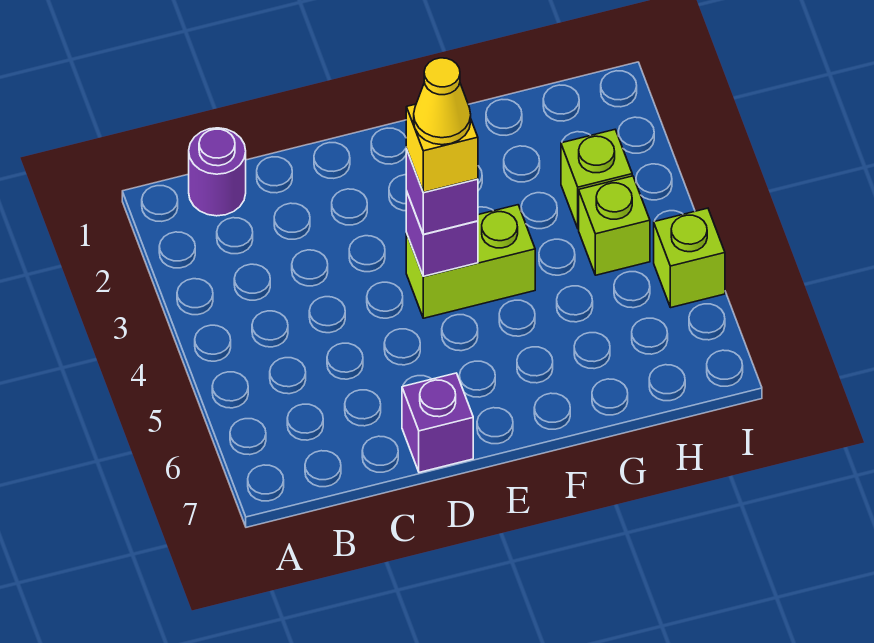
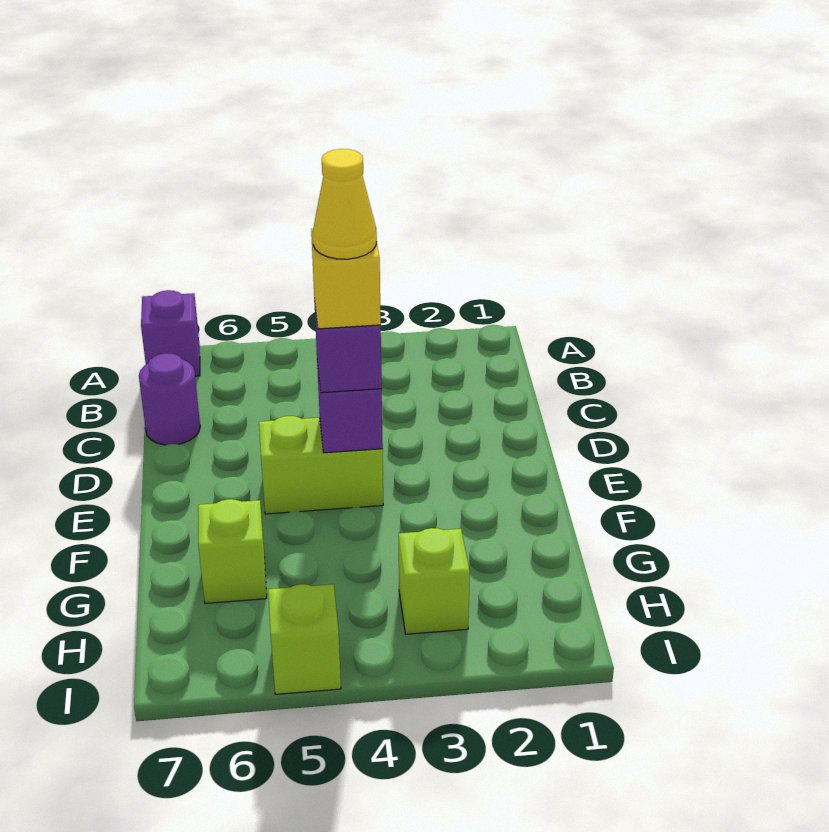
purple round brick B1 level 1 -> purple round brick C7 level 1
purple brick D7 level 1 -> purple brick A7 level 1
lime brick E4:F4 level 1 -> lime brick E4:E5 level 1
lime brick H4 level 1 -> lime brick G6 level 1

